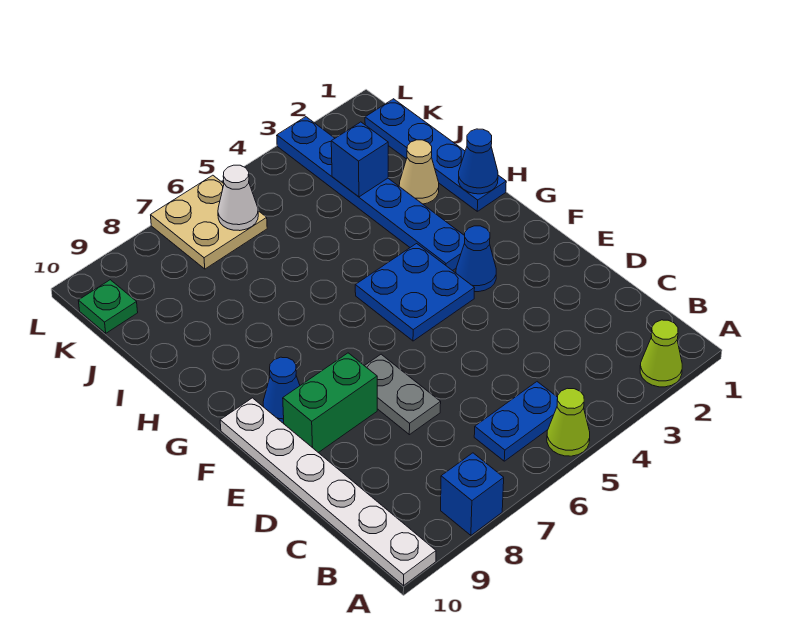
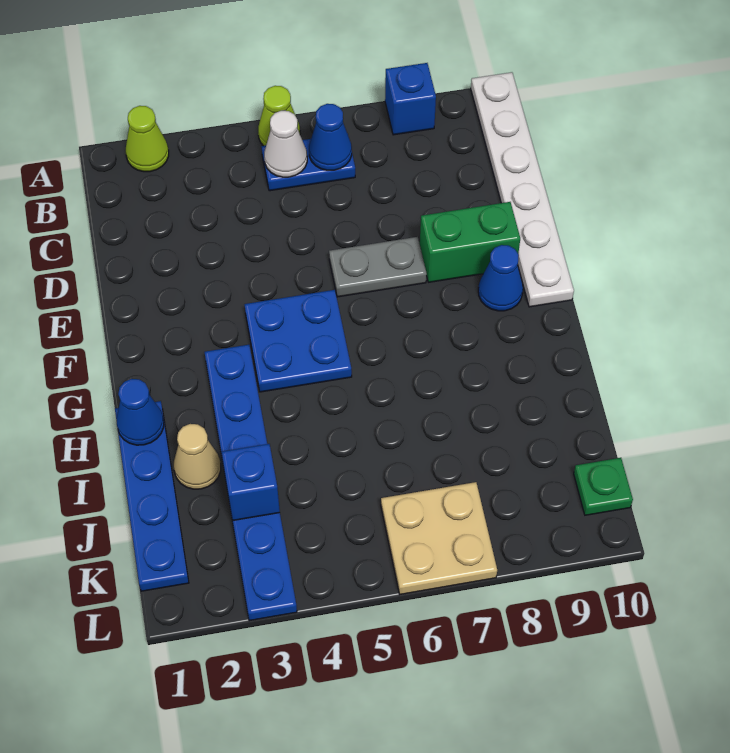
grey plate D7:E7 level 1 -> grey plate E6:E7 level 1
blue cone F3 level 1 -> blue cone B6 level 2
white cone K6 level 2 -> white cone B5 level 2

